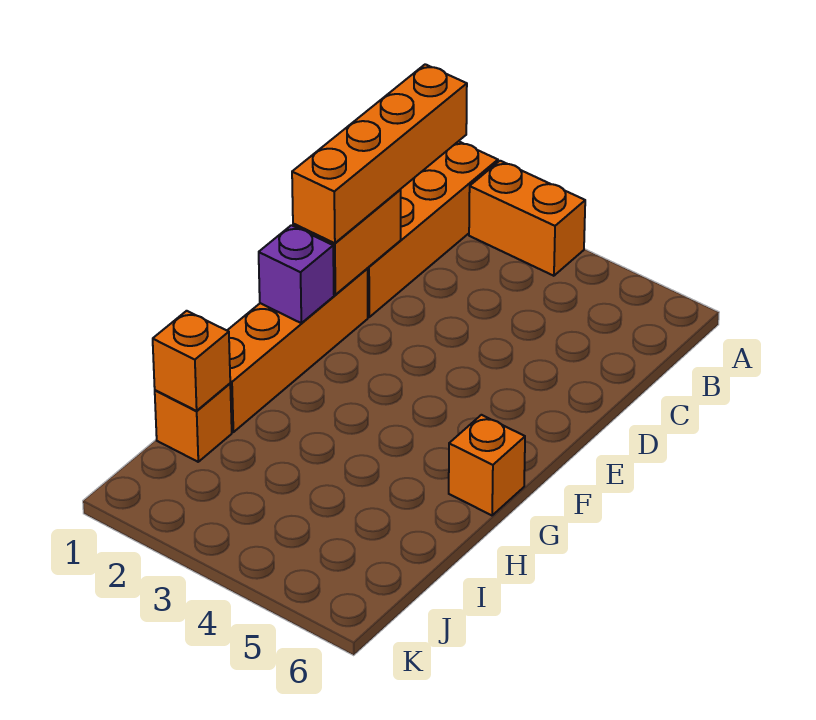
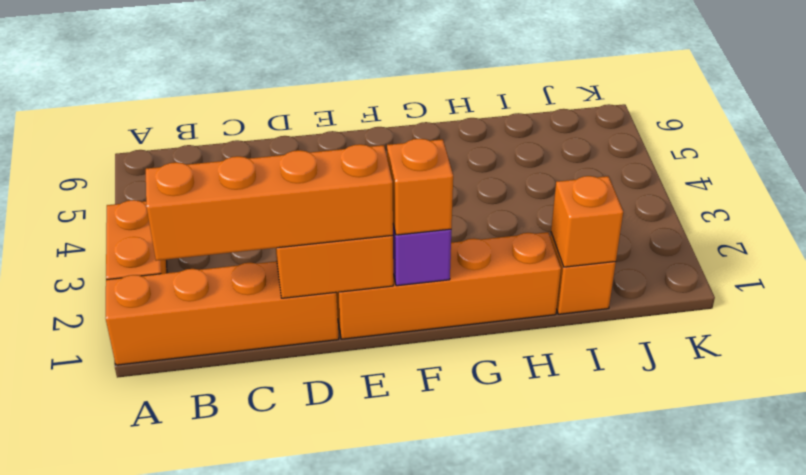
orange brick G6 level 1 -> orange brick F1 level 3

